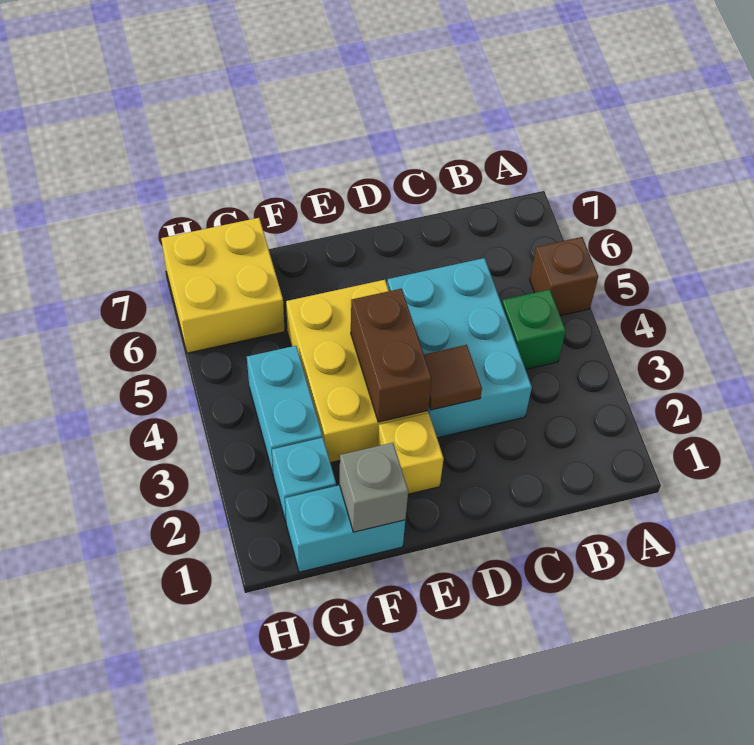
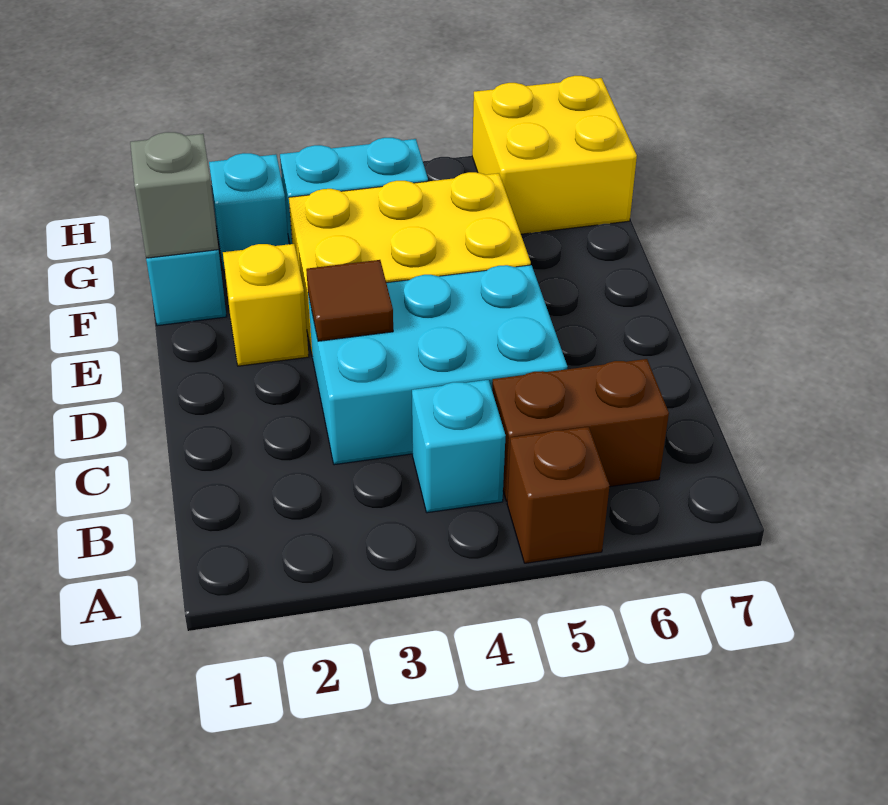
green brick B4 level 1 -> cyan brick B4 level 1
brown brick E3:E4 level 2 -> brown brick B5:B6 level 1

